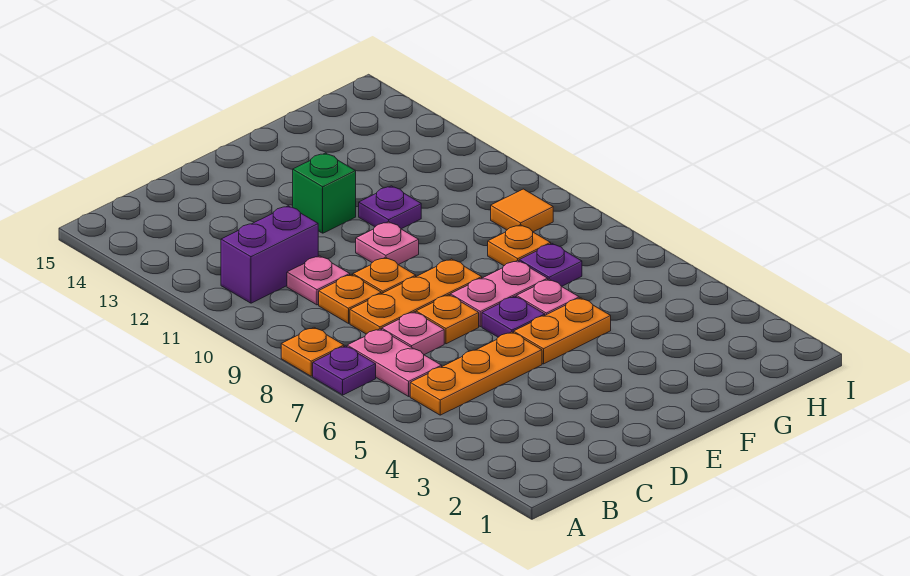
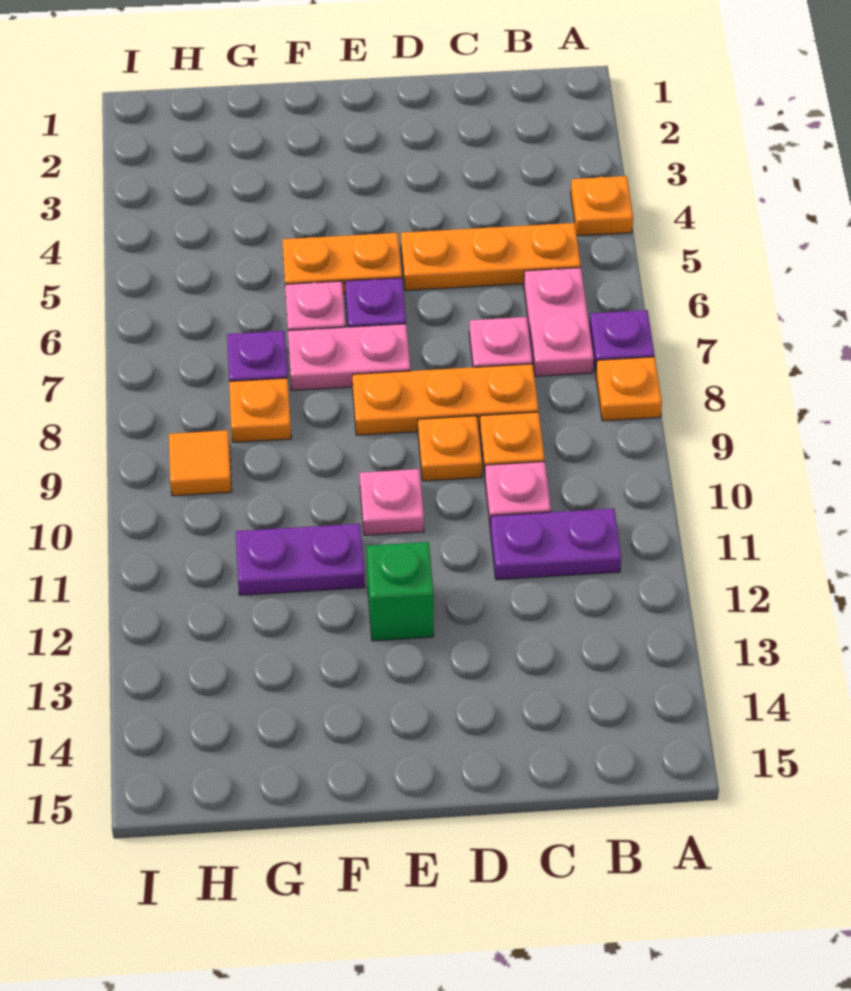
purple brick B11:C11 level 1 -> purple plate B11:C11 level 1
orange plate D7 level 1 -> orange plate A4 level 1
purple plate F11 level 1 -> purple plate F11:G11 level 1

